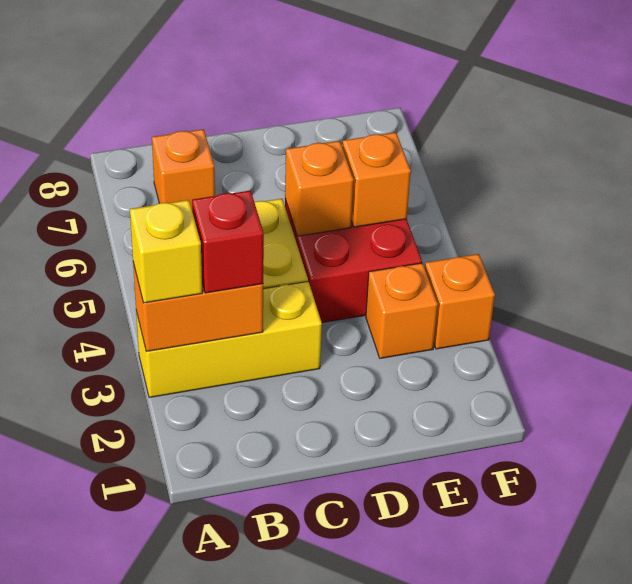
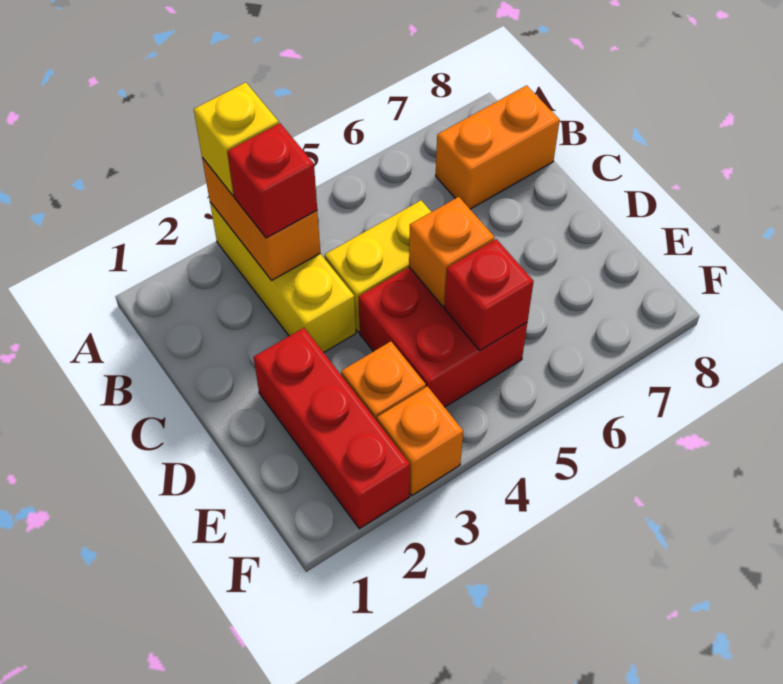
orange brick B7 level 1 -> orange brick B7:B8 level 1
none -> red brick D2:F2 level 1
orange brick E5 level 2 -> red brick E5 level 2

